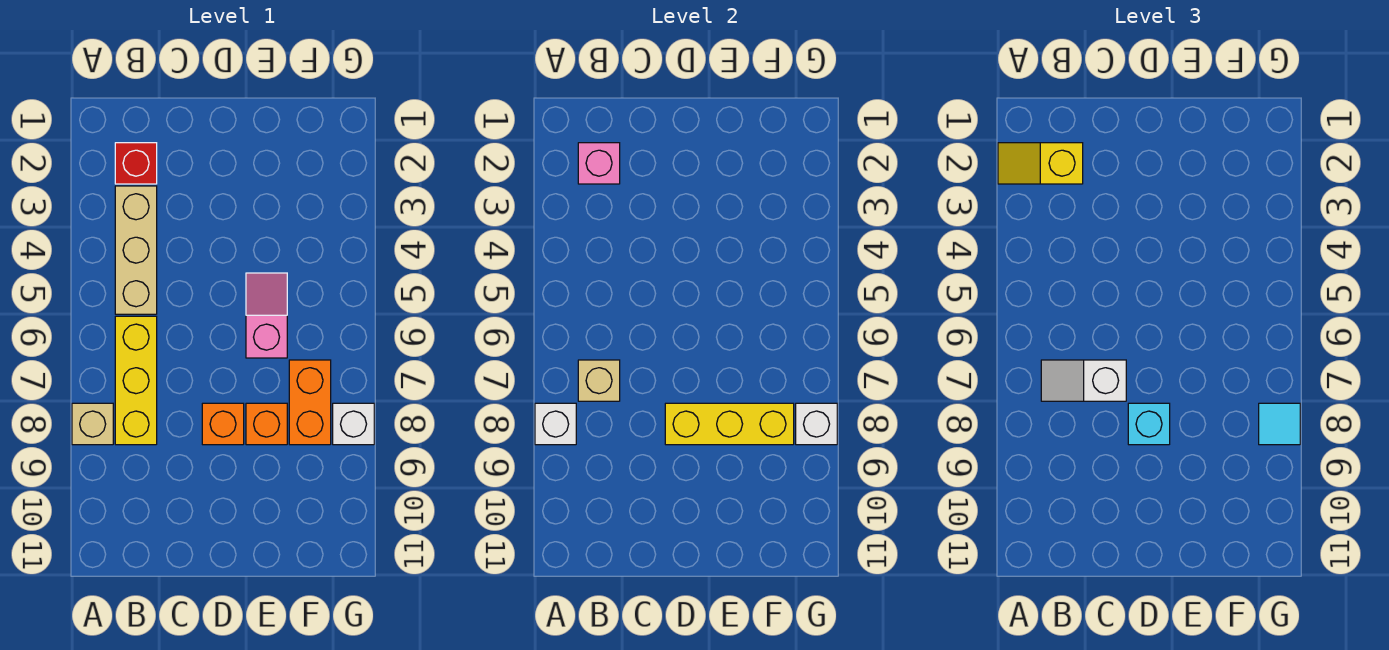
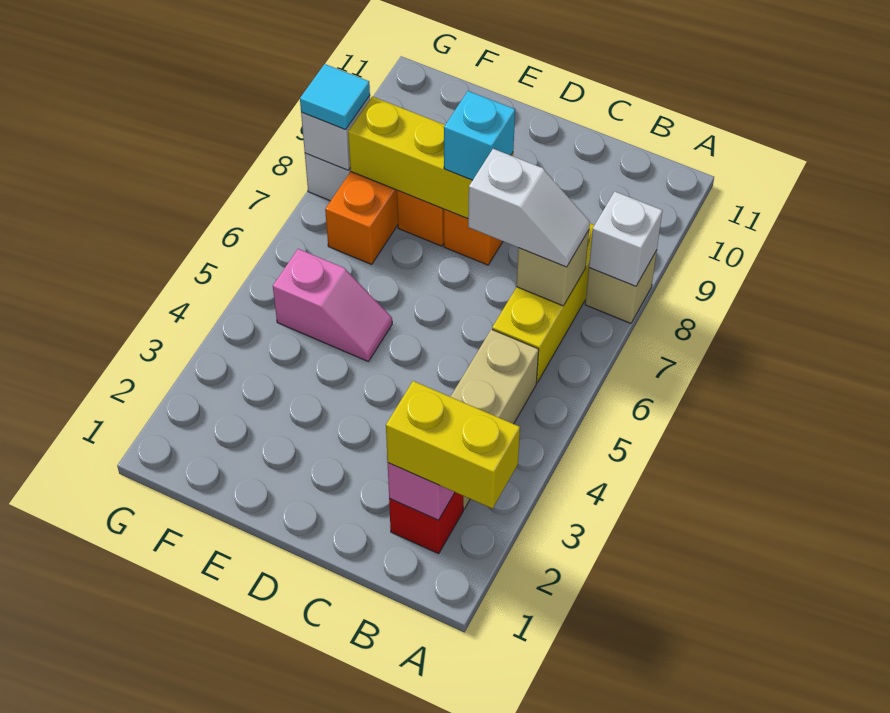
yellow slope A2:B2 level 3 top B -> yellow brick A2:B2 level 3
pink slope E5:E6 level 1 top 6 -> pink slope E5:F5 level 1 top F

